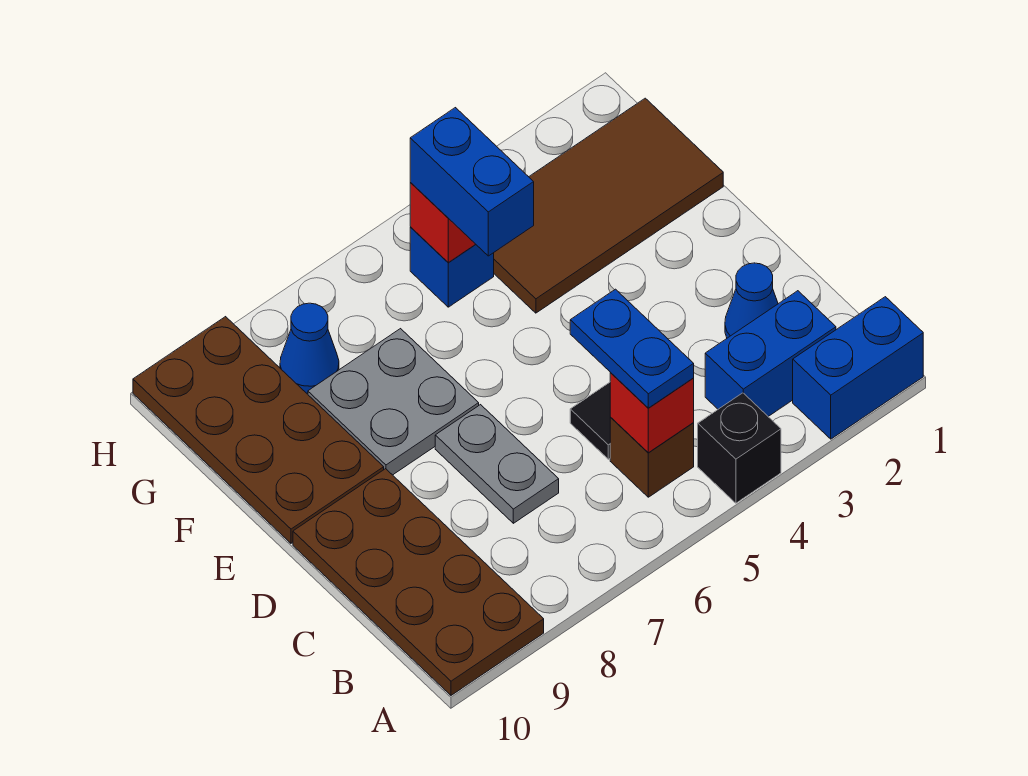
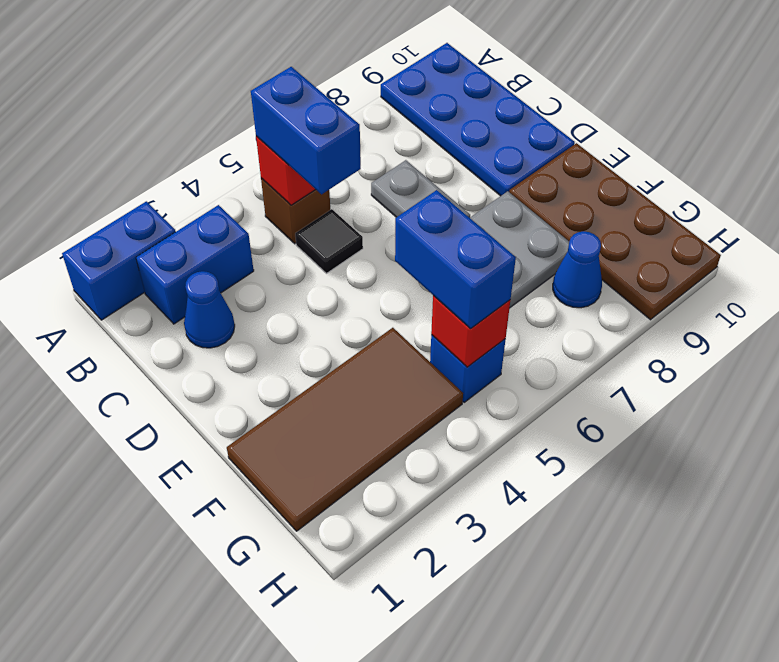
black brick A4 level 1 -> none
brown plate A9:D10 level 1 -> blue plate A9:D10 level 1
blue plate B5:C5 level 3 -> blue brick B5:C5 level 3

